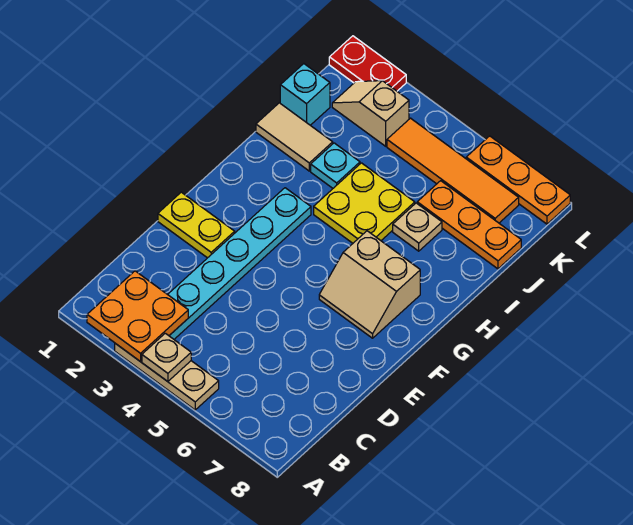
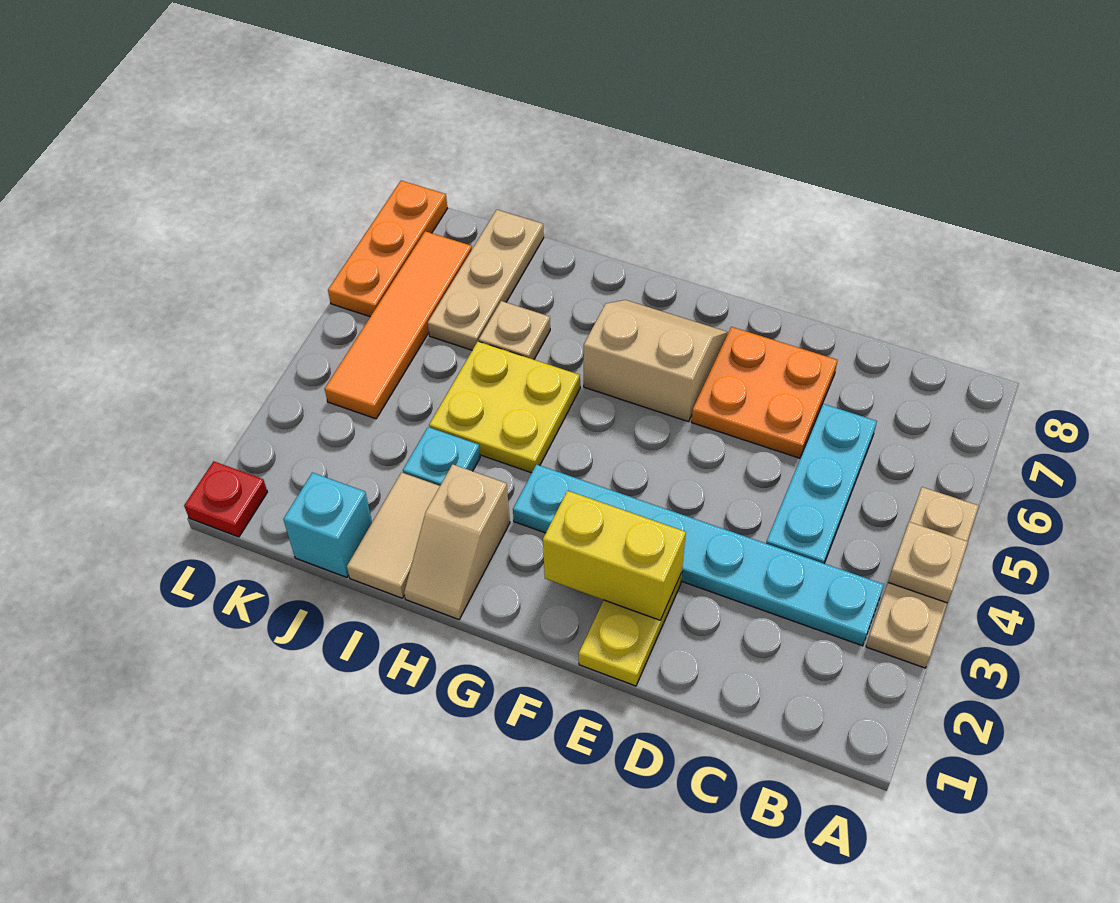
orange plate A2:B3 level 2 -> orange plate D6:E7 level 1
none -> cyan plate C4:C6 level 1
none -> yellow brick E2:F2 level 2
tan slope F6:G7 level 1 top G -> tan slope F6:G7 level 1 top 6
orange plate J6:J8 level 1 -> tan plate J6:J8 level 1
tan slope K2:K3 level 1 top 3 -> tan slope H1:H2 level 1 top 2
red plate L1:L2 level 1 -> red plate L1 level 1

